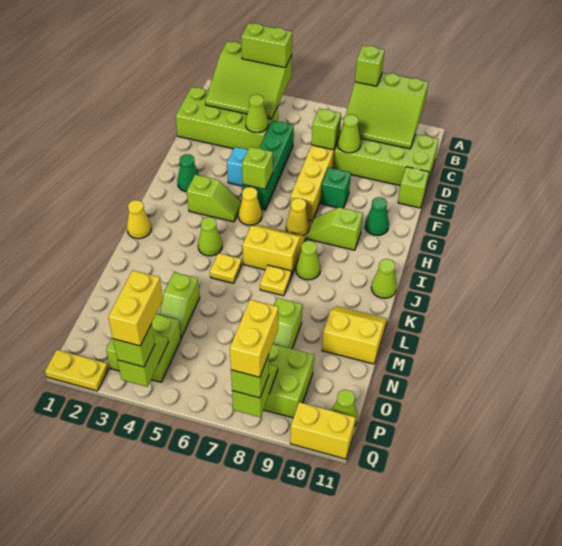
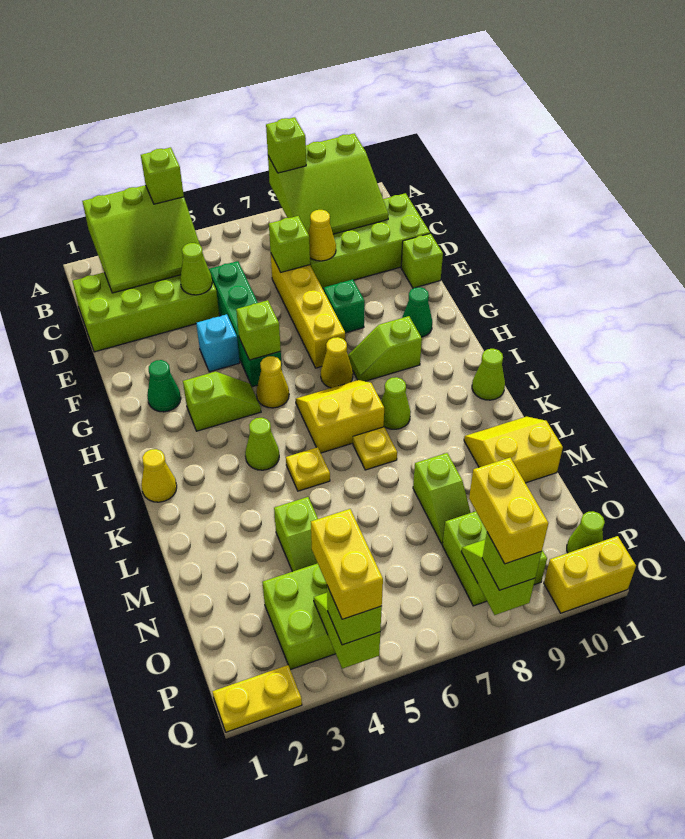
lime brick A3:A4 level 3 -> lime brick A4 level 3
lime cone D8 level 2 -> yellow cone D8 level 2

